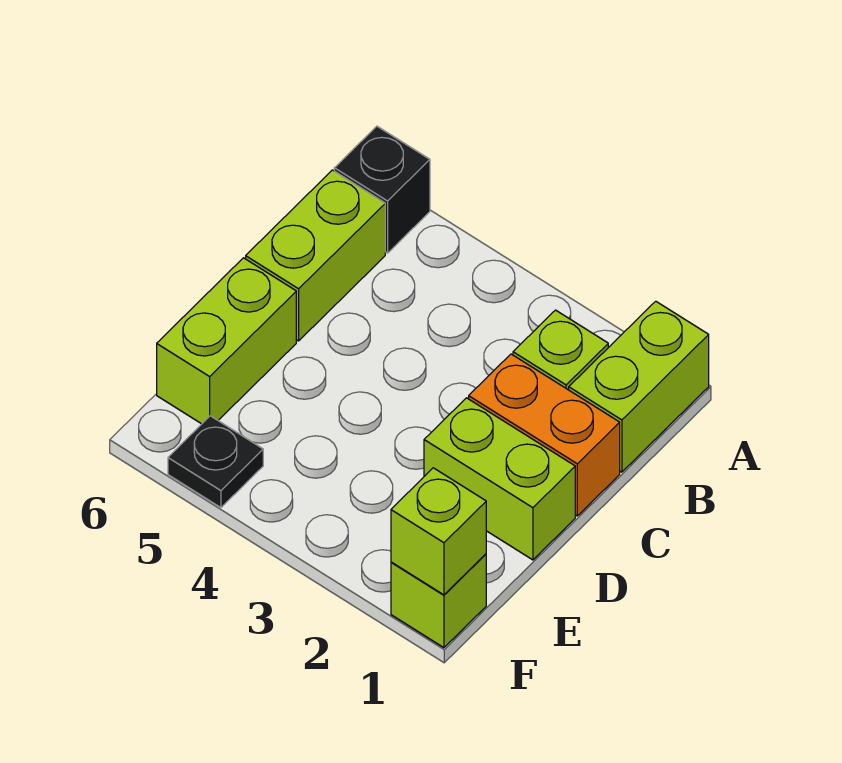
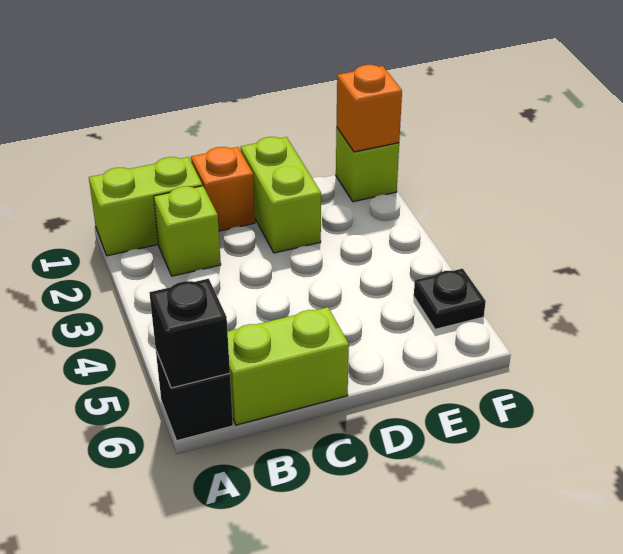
none -> black brick A6 level 2
orange brick C1:C2 level 1 -> orange brick C1 level 1
lime brick D6:E6 level 1 -> none
lime brick F1 level 2 -> orange brick F1 level 2

